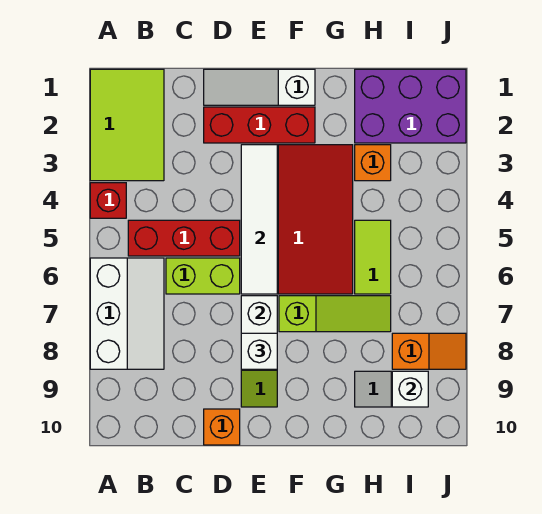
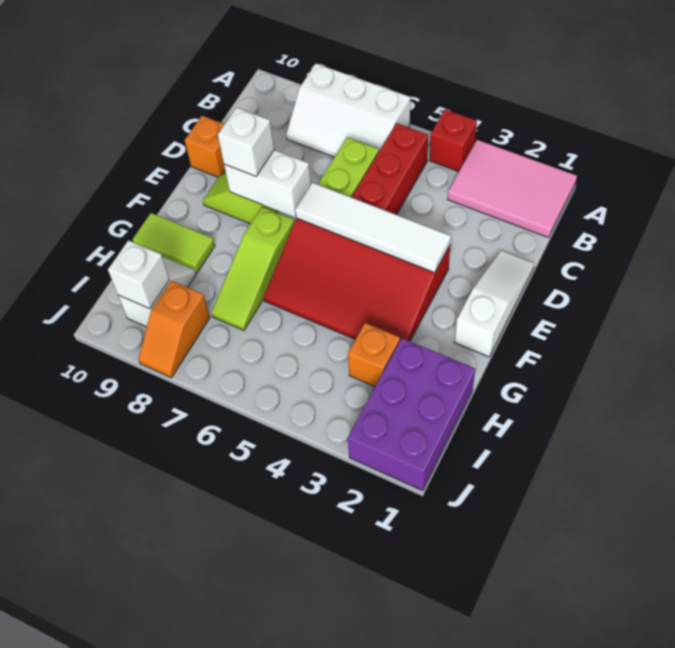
lime tile A1:B3 level 1 -> pink tile A1:B3 level 1
red brick D2:F2 level 1 -> none
lime tile H5:H6 level 1 -> lime tile G9:G10 level 1

